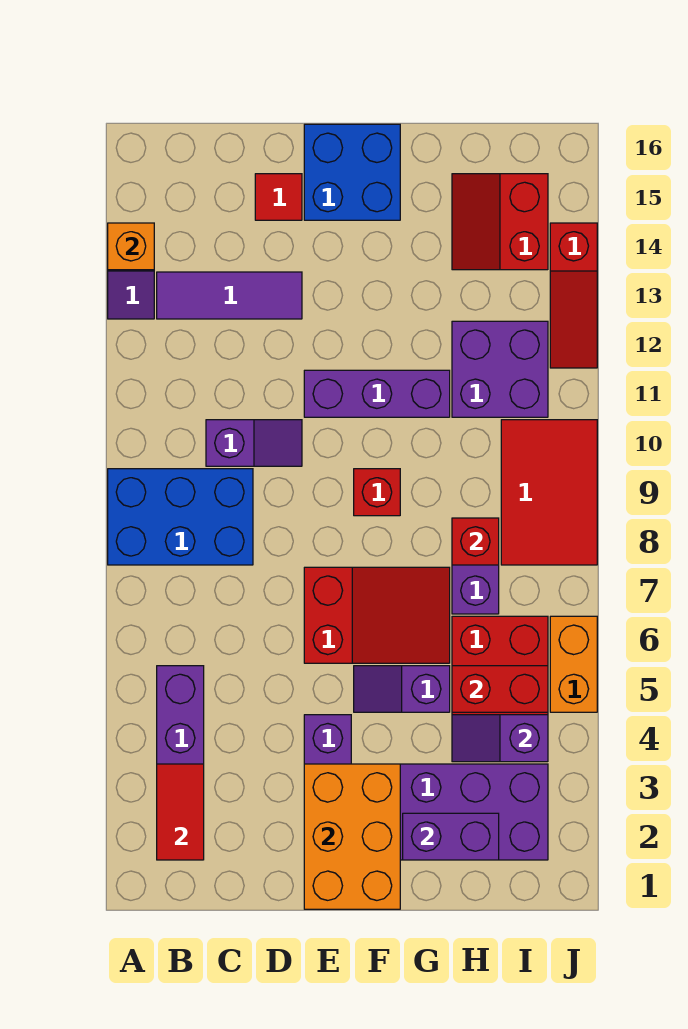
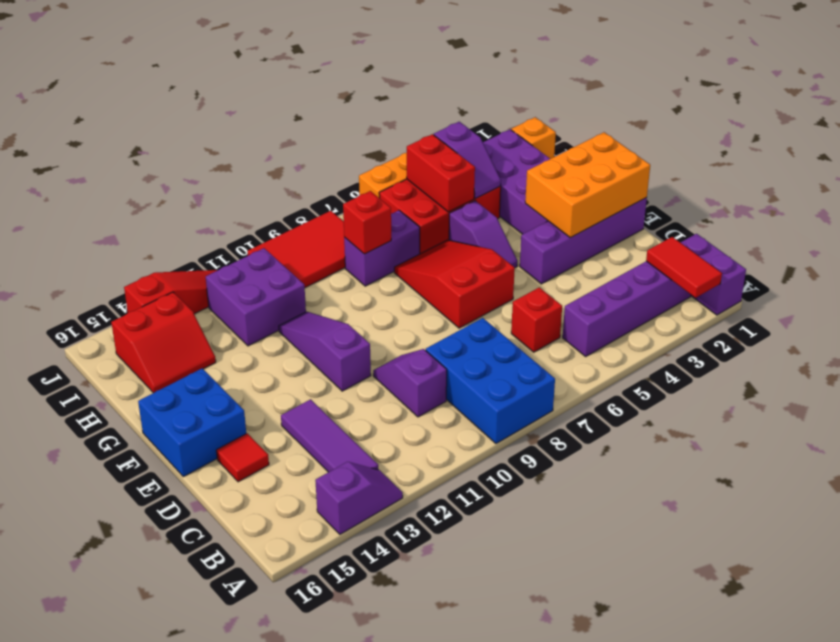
orange brick A14 level 2 -> orange brick I1 level 1
red tile B2:B3 level 2 -> red tile A2:B2 level 2
purple brick E11:G11 level 1 -> purple slope E11:G11 level 1 top E
red brick F9 level 1 -> red brick C6 level 1
purple brick G2:H2 level 2 -> purple brick A1:B1 level 1

